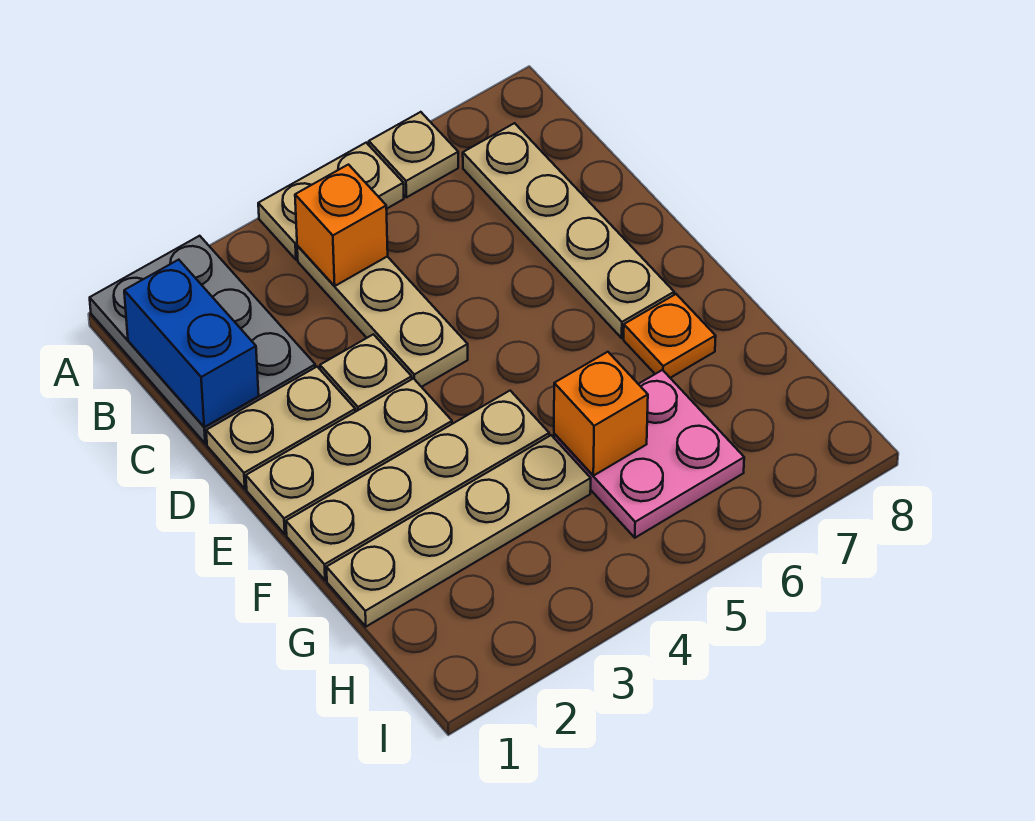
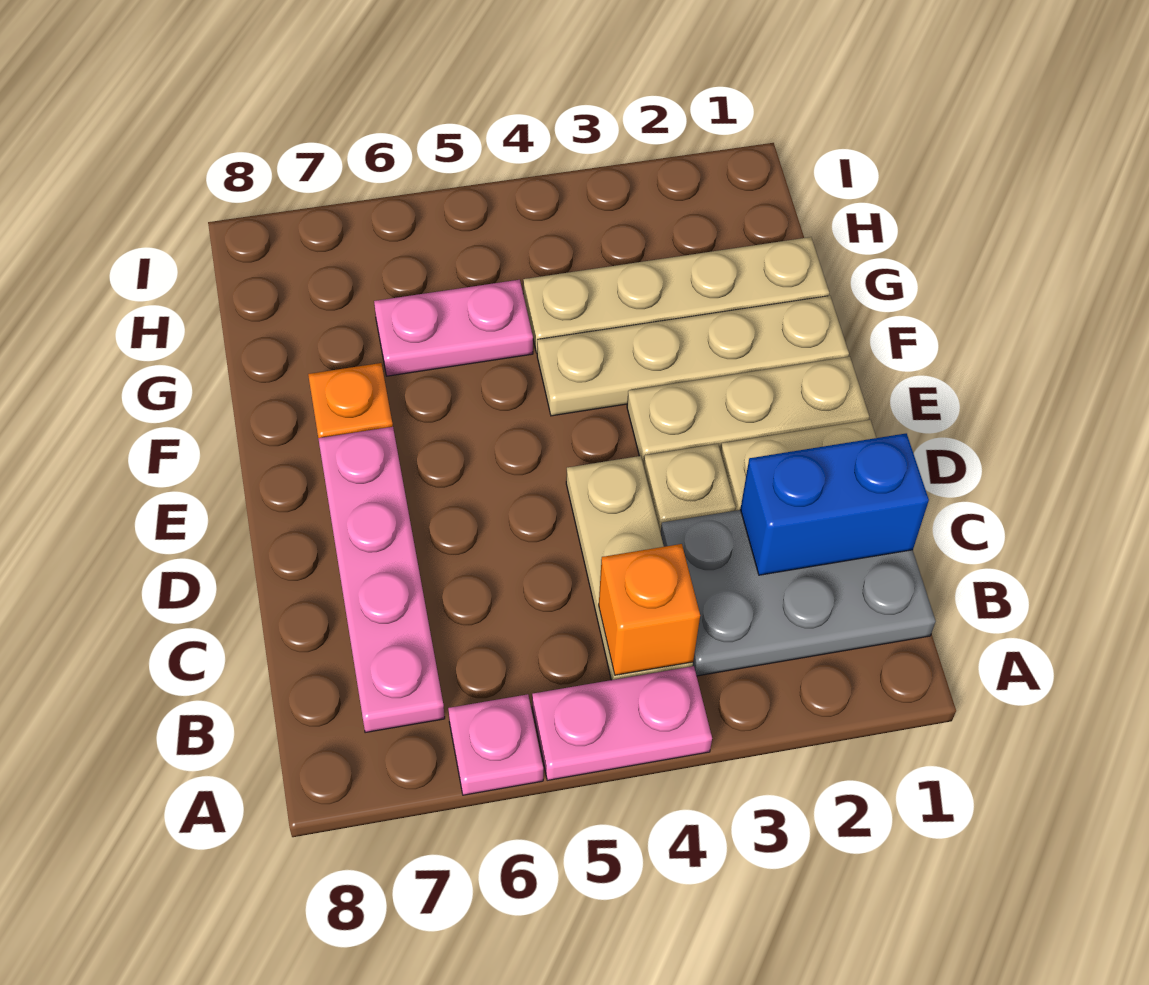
grey plate A1:C2 level 1 -> grey plate B1:C3 level 1
tan plate A4:A5 level 1 -> pink plate A4:A5 level 1
tan plate A6 level 1 -> pink plate A6 level 1
blue brick B1:C1 level 2 -> blue brick C1:C2 level 2
tan plate B7:E7 level 1 -> pink plate B7:E7 level 1
pink plate G5:H6 level 1 -> pink plate G5:G6 level 1
orange brick G5 level 2 -> none

